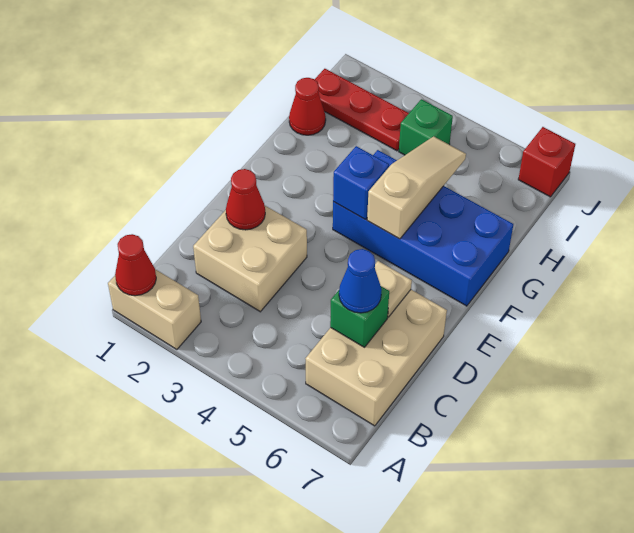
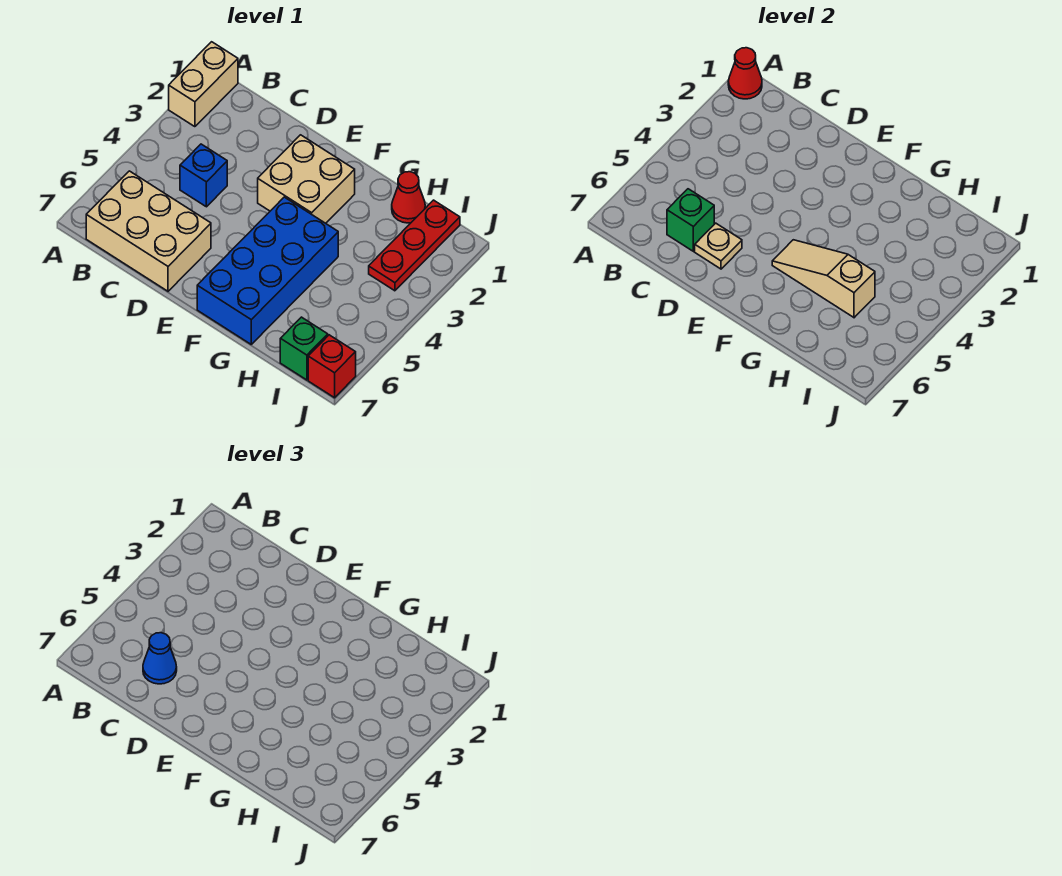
tan brick C2:D3 level 1 -> tan brick E2:F3 level 1
red cone D2 level 2 -> none
blue brick F4 level 2 -> blue brick C4 level 1
tan slope F5:H5 level 2 top F -> tan slope F5:H5 level 2 top H
green brick I4 level 1 -> green brick I7 level 1

